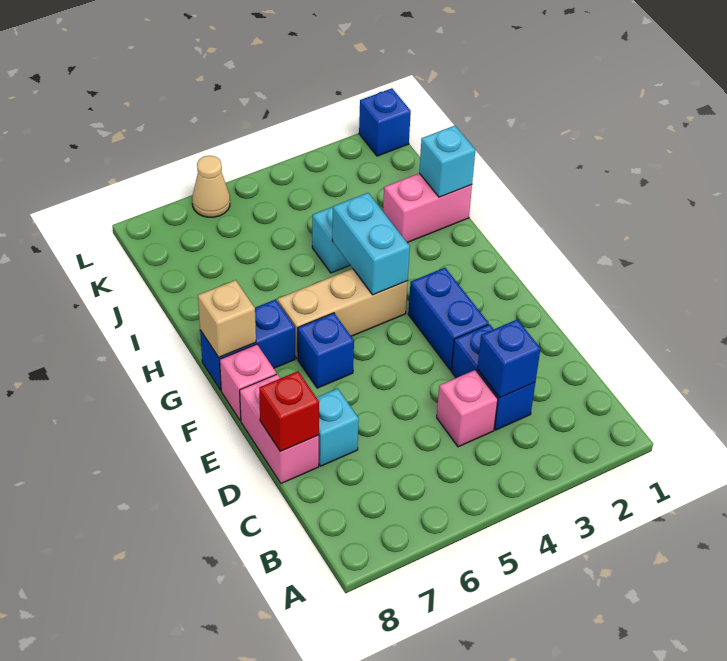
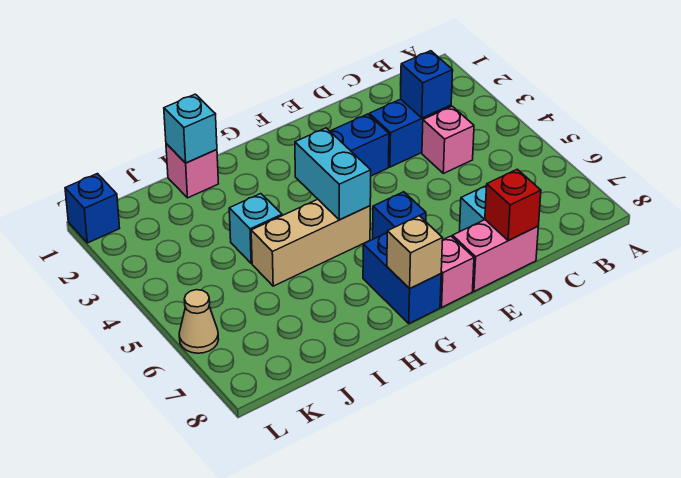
tan brick G4:G6 level 1 -> tan brick G5:I5 level 1
cyan brick G4:H4 level 2 -> cyan brick G4:G5 level 2
pink brick I1:I2 level 1 -> pink brick I1 level 1

